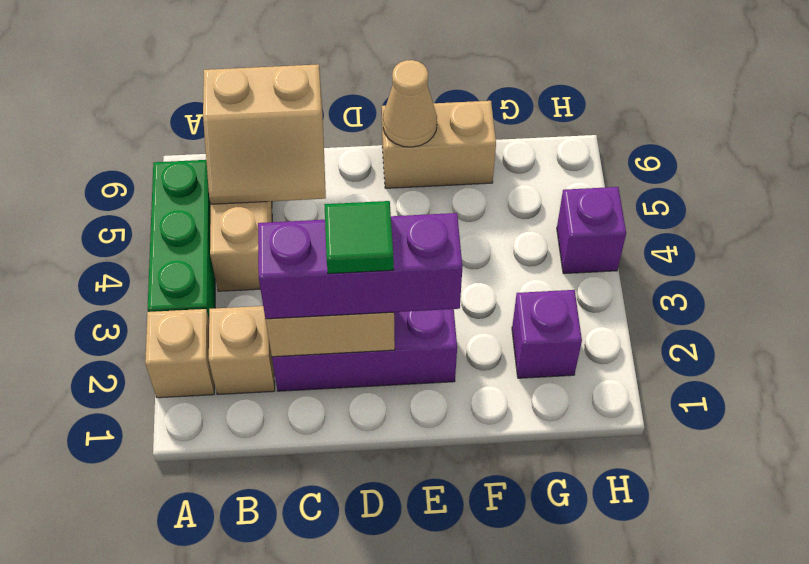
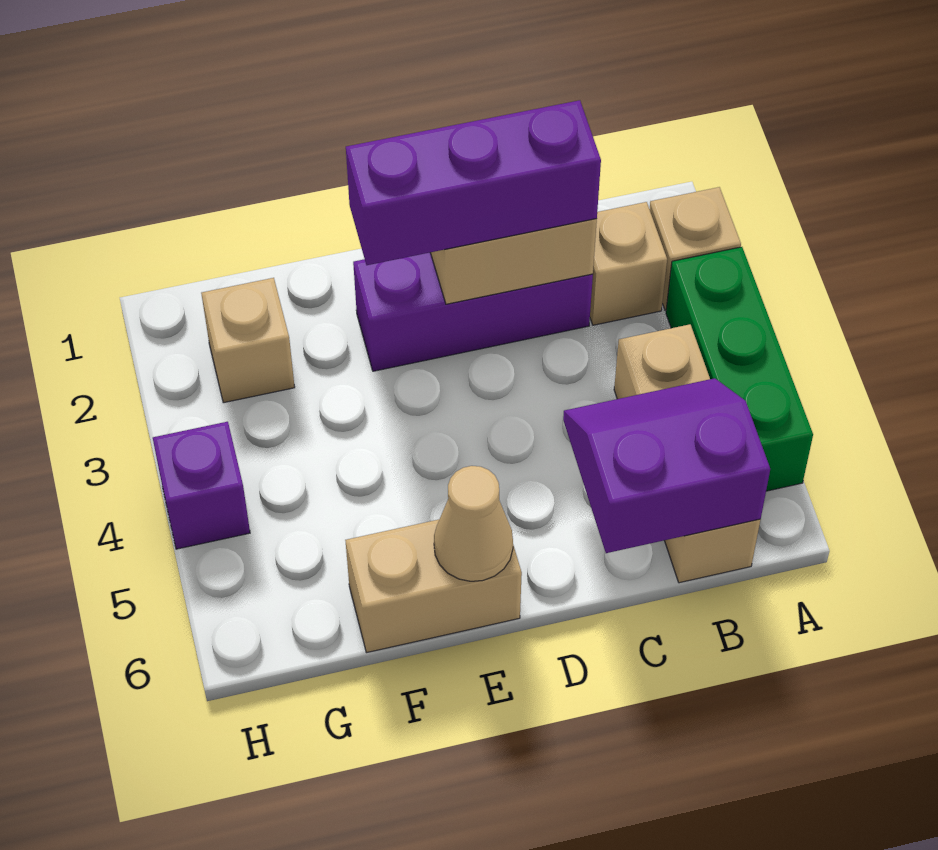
tan slope B5:C6 level 2 top 6 -> purple slope B5:C6 level 2 top 6
green tile D2 level 4 -> none
purple brick G2 level 1 -> tan brick G2 level 1

